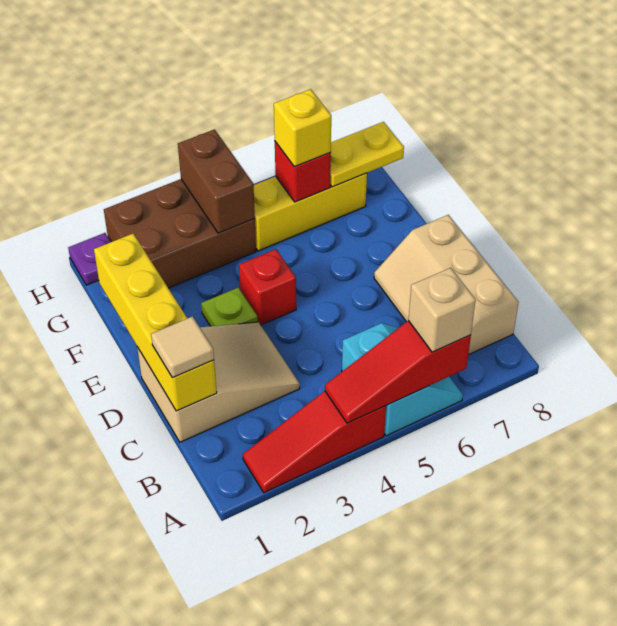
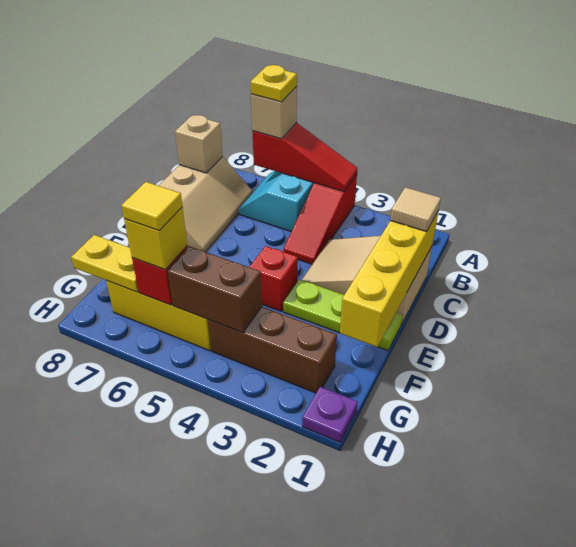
red slope A2:A4 level 1 top 4 -> red slope A4:C4 level 1 top A
none -> yellow plate A6 level 4
none -> tan brick B8 level 2
lime plate E3 level 1 -> lime plate E1:E3 level 1
brown brick G2:H4 level 1 -> brown brick G2:G4 level 1
brown brick G4:H4 level 2 -> brown brick G4:G5 level 2
none -> yellow tile G6 level 4

